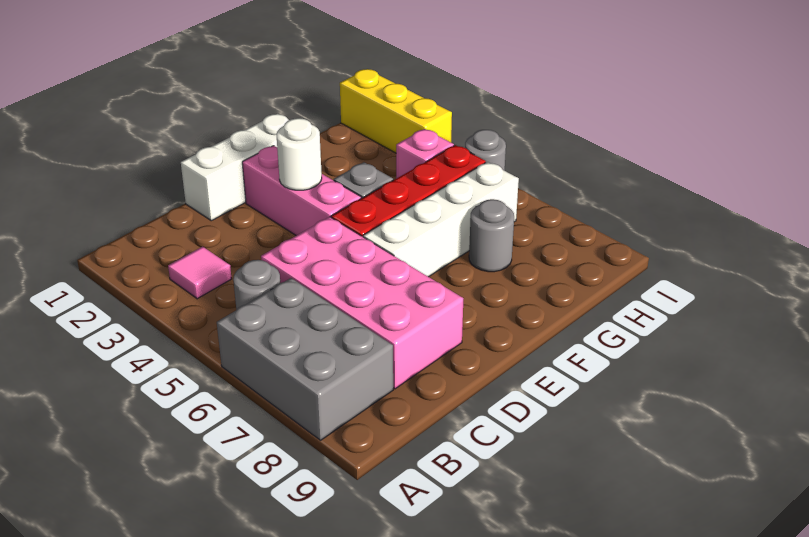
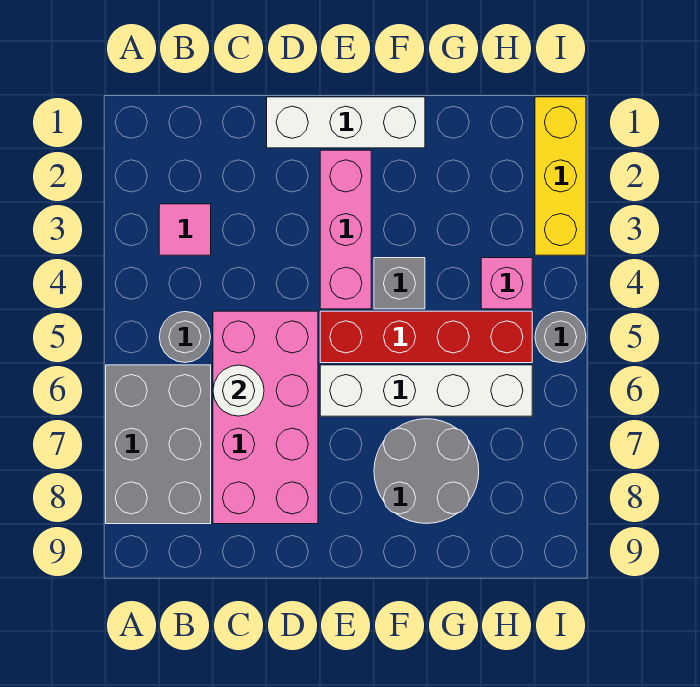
white round brick E3 level 2 -> white round brick C6 level 2
grey round brick G7 level 1 -> grey round brick F7:G8 level 1

